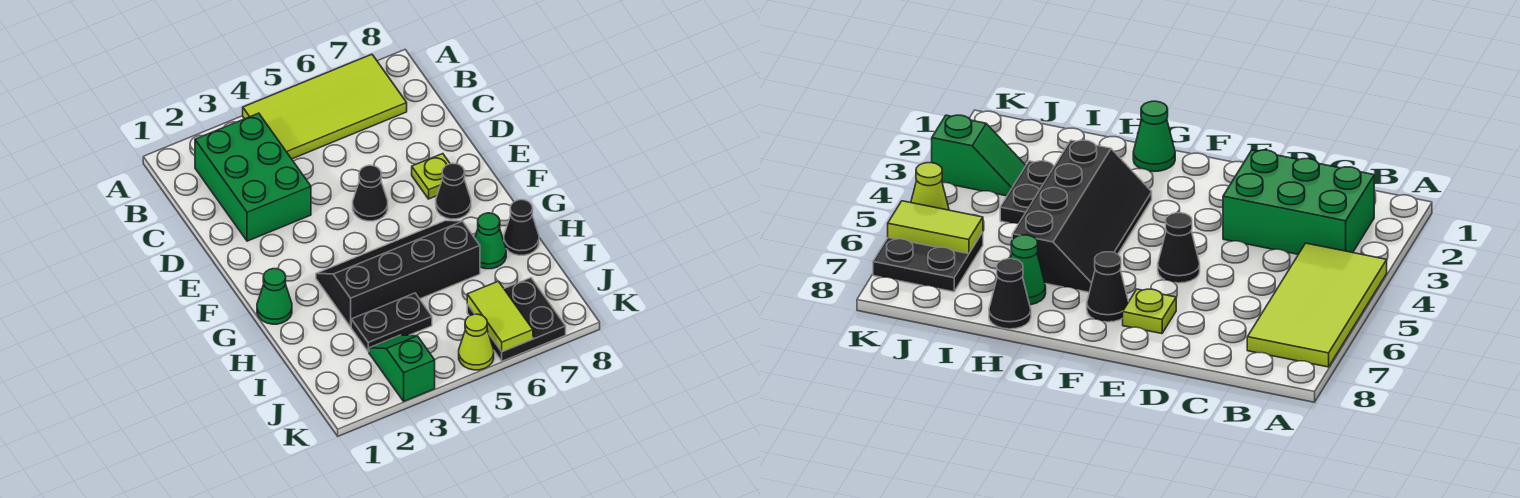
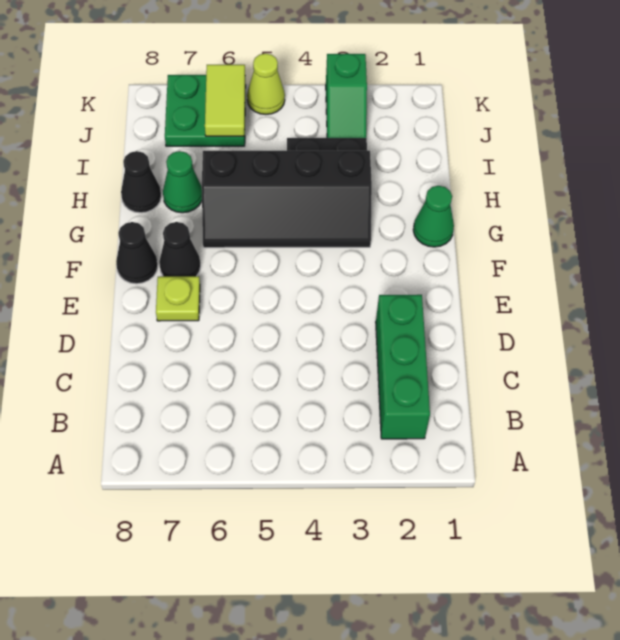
lime tile A4:B7 level 1 -> none
green brick B2:D3 level 1 -> green brick B2:D2 level 1
black cone E5 level 1 -> black cone F8 level 1
black plate J6:K7 level 1 -> green plate J6:K7 level 1

